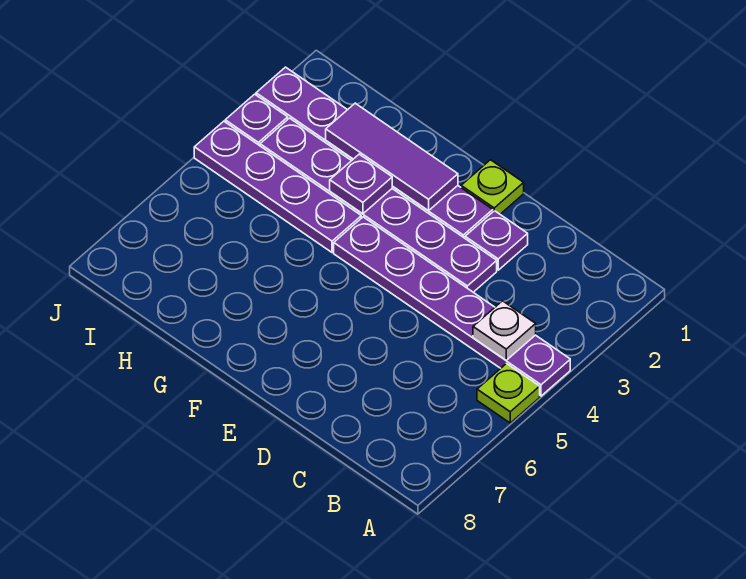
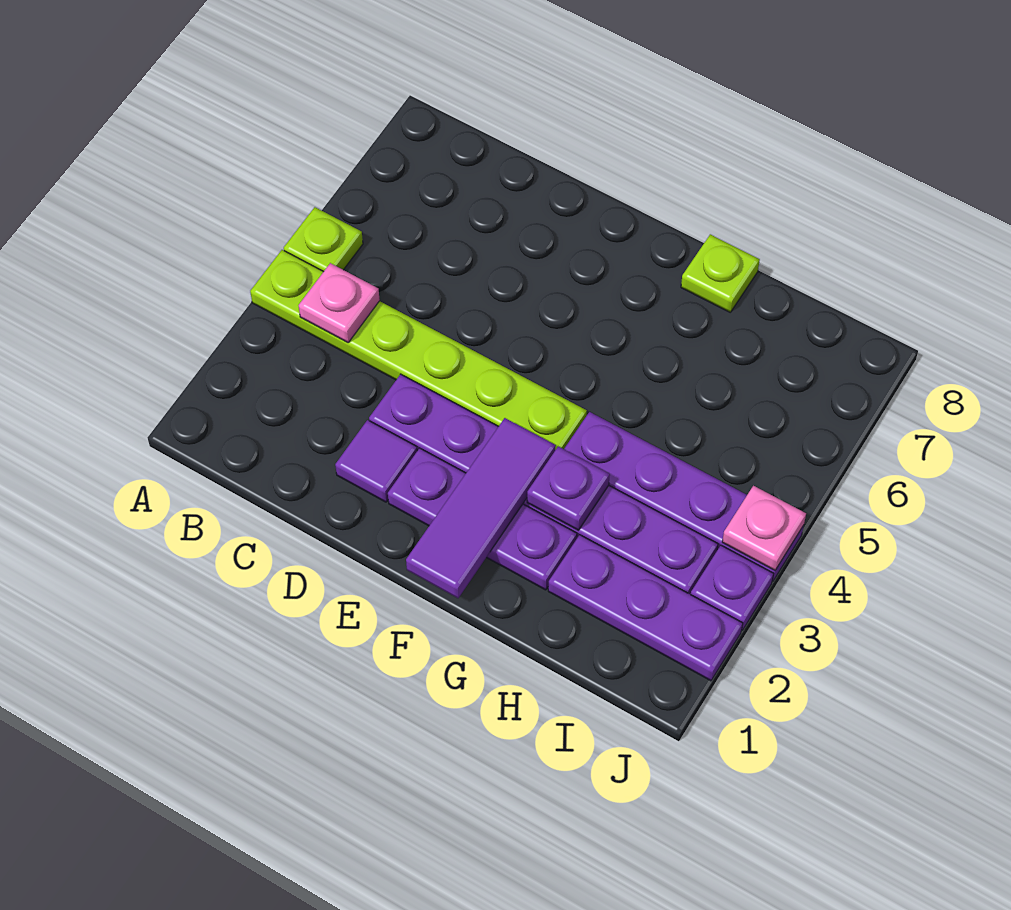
purple plate A4:F4 level 1 -> lime plate A4:F4 level 1
white plate B4 level 2 -> pink plate B4 level 2
purple plate D2 level 1 -> purple tile D2 level 1
lime plate E1 level 1 -> lime plate G8 level 1
purple tile F2:H2 level 2 -> purple tile F1:F3 level 2
none -> pink plate J4 level 2

